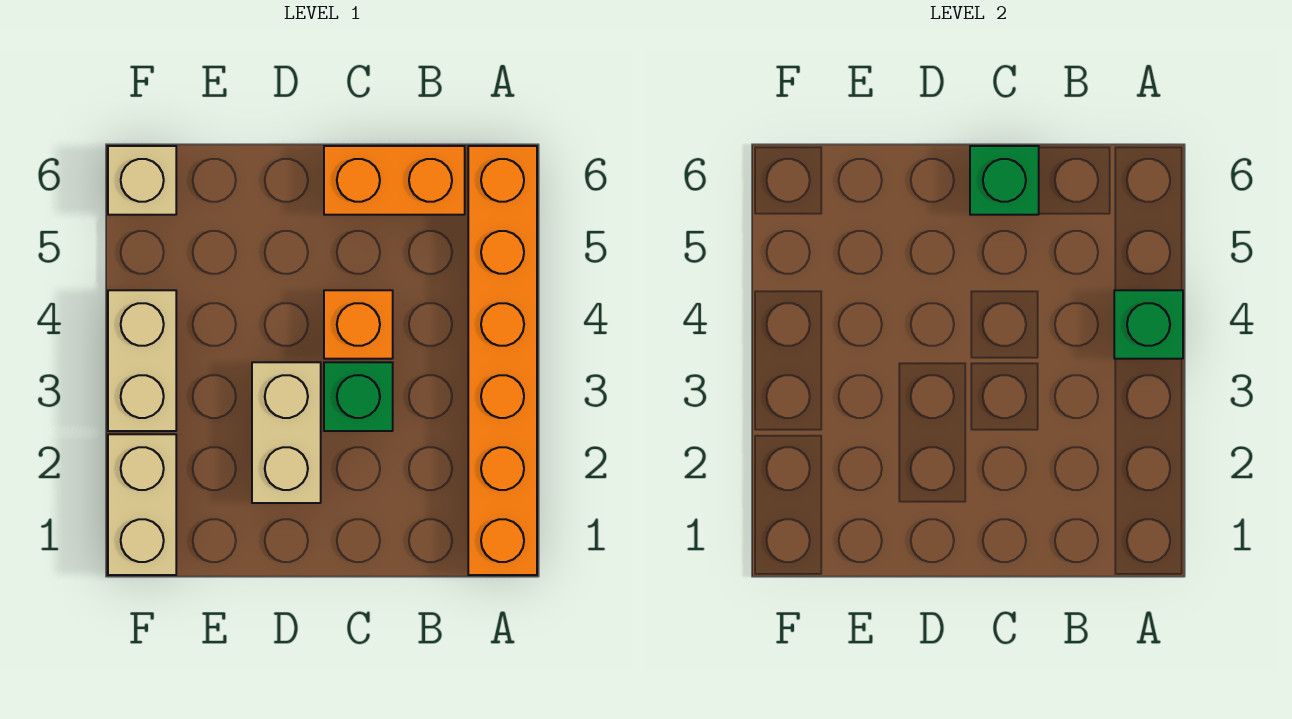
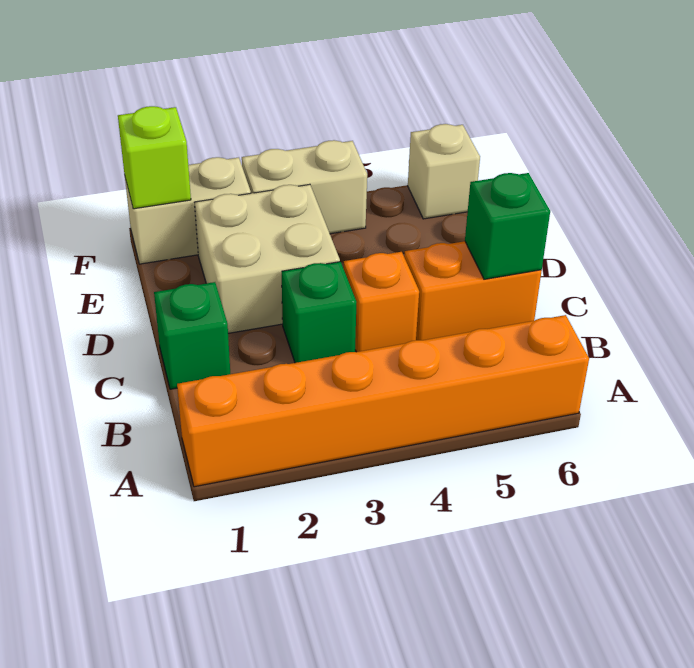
green brick A4 level 2 -> green brick C1 level 1
orange brick B6:C6 level 1 -> orange brick C5:C6 level 1
tan brick D2:D3 level 1 -> tan brick D2:E3 level 1
none -> lime brick F1 level 2

